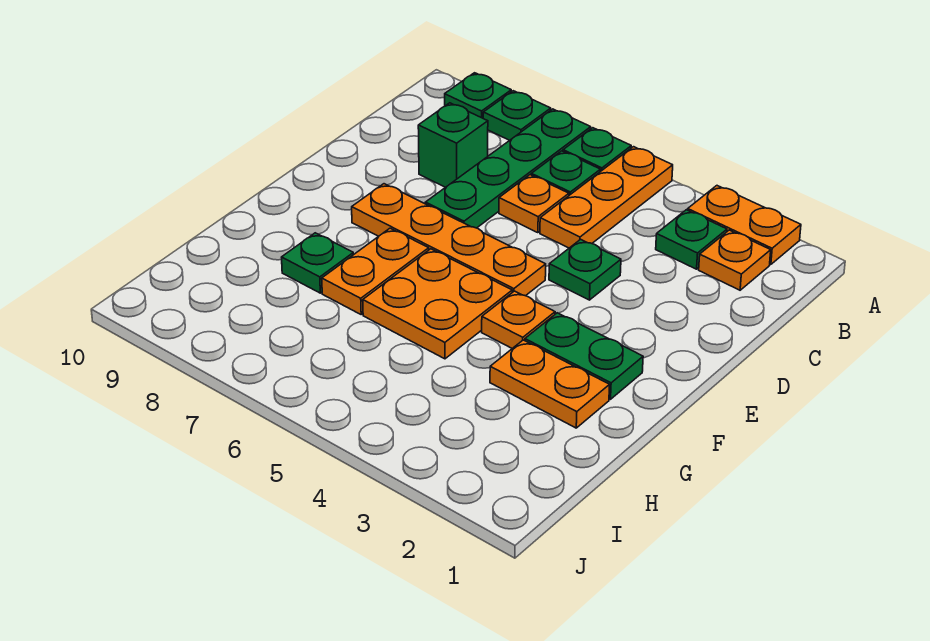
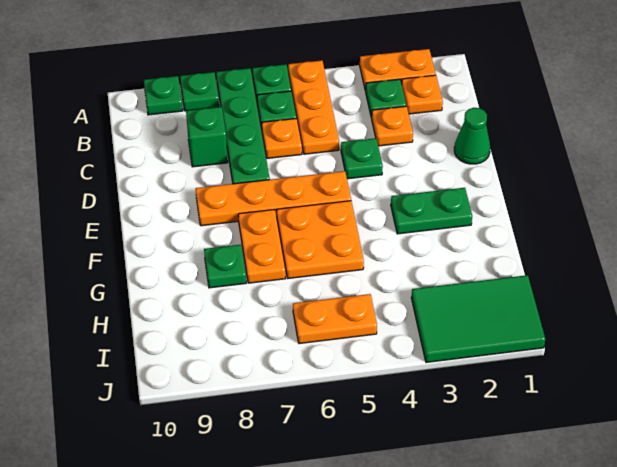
none -> green cone D1 level 1
orange plate F4 level 1 -> orange plate C3 level 1
orange plate G2:G3 level 1 -> orange plate I5:I6 level 1
none -> green tile I1:J3 level 1

